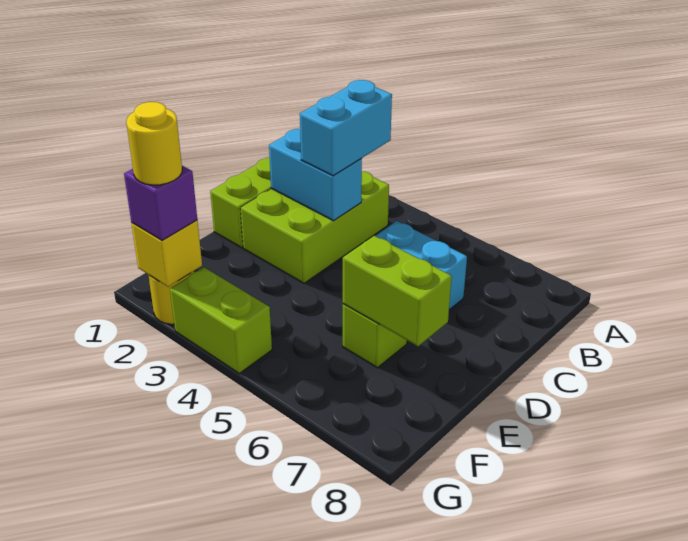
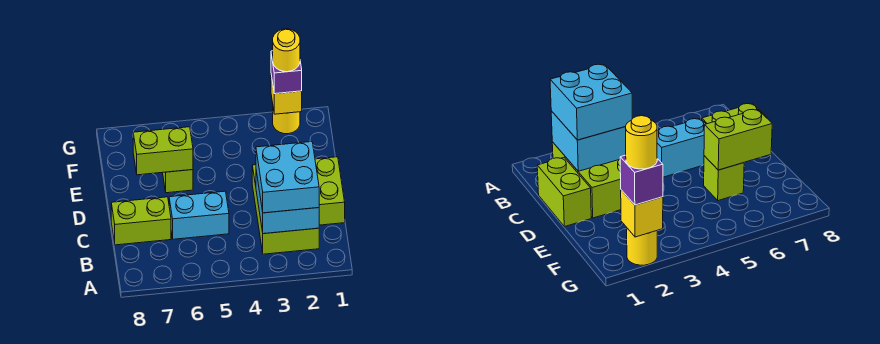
cyan brick B3:C3 level 3 -> cyan brick B2:C3 level 3
cyan brick C2:C3 level 2 -> cyan brick B2:C3 level 2
lime brick G3:G4 level 1 -> lime brick C7:C8 level 1

